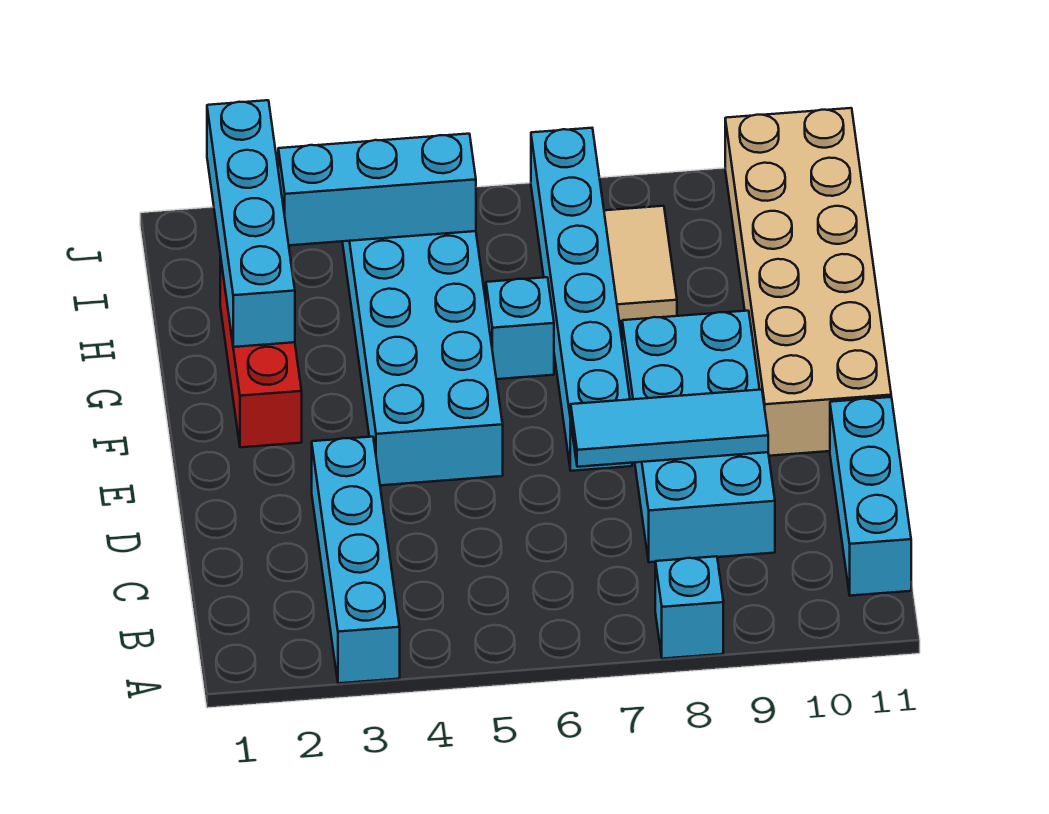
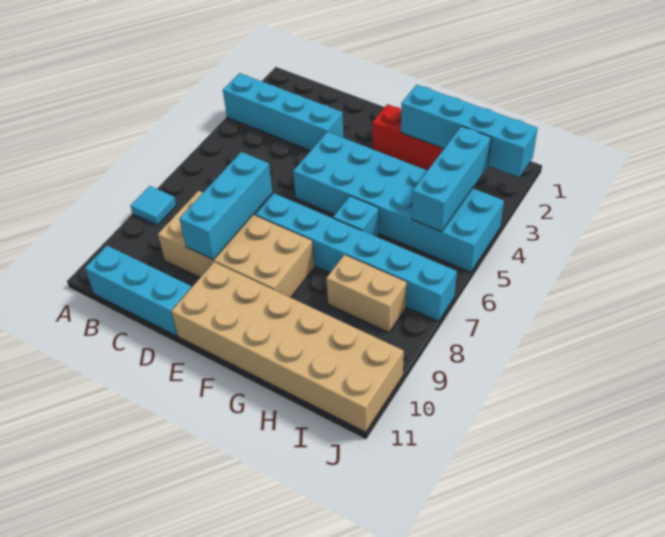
cyan brick A8 level 1 -> cyan tile A8 level 1
cyan brick C8:F9 level 1 -> tan brick C8:F9 level 1
cyan tile D7:D9 level 2 -> cyan brick D7:D9 level 2
tan tile H8:I8 level 1 -> tan brick H8:I8 level 1

